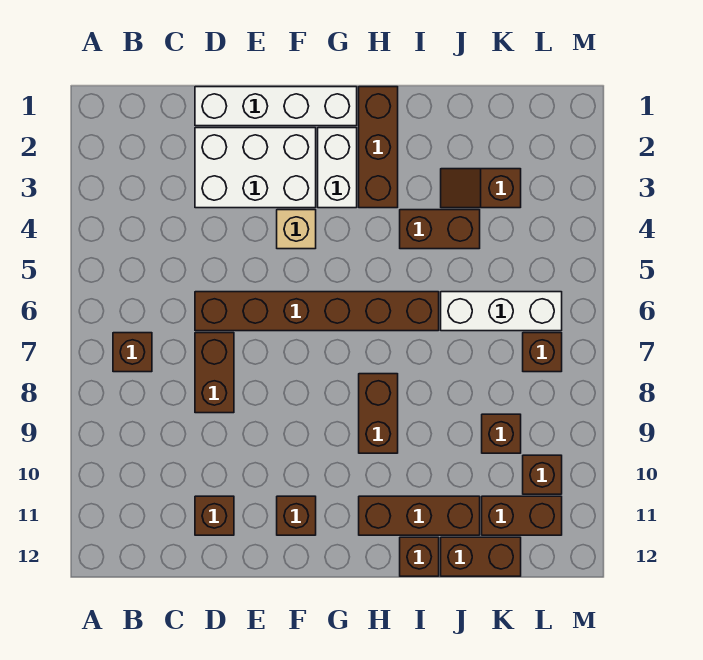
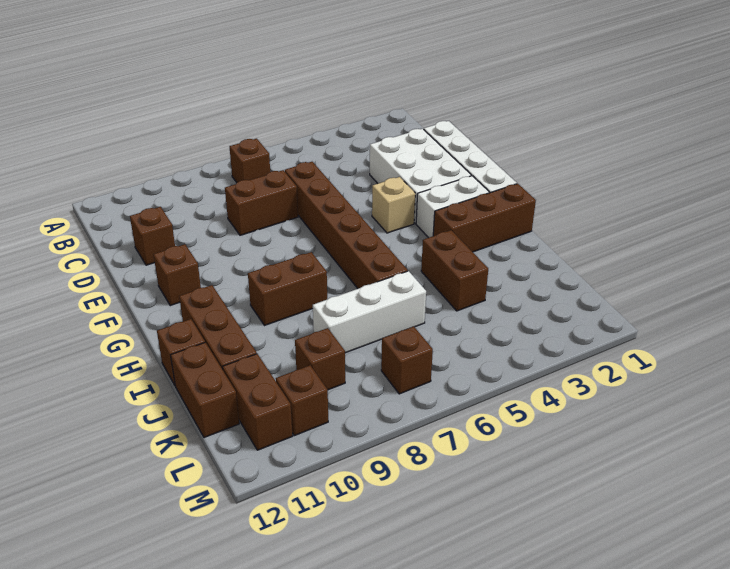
brown slope J3:K3 level 1 top K -> none
white brick J6:L6 level 1 -> white brick J6:J8 level 1

